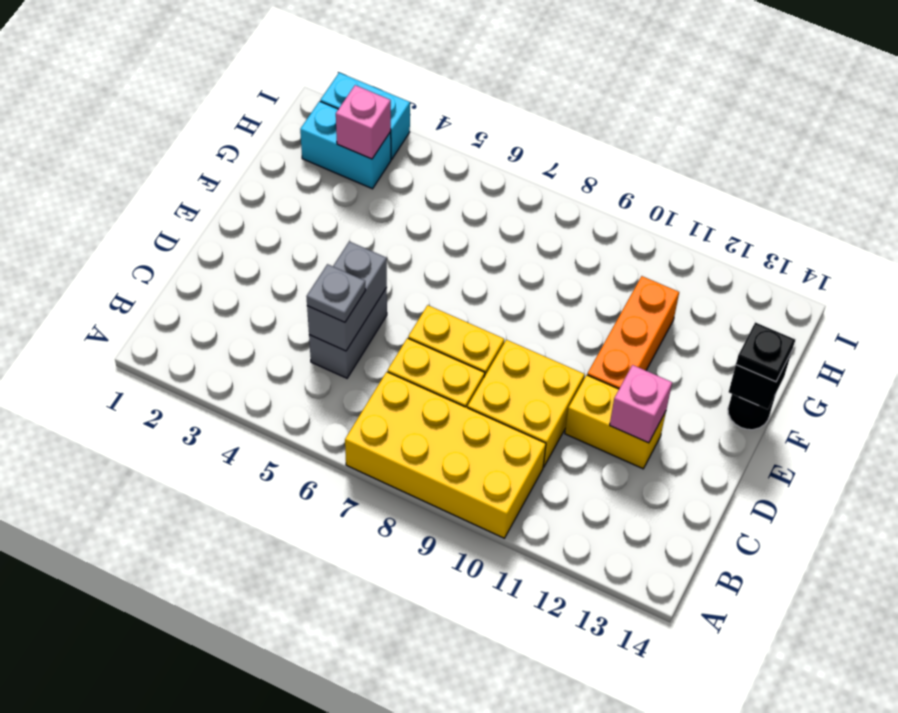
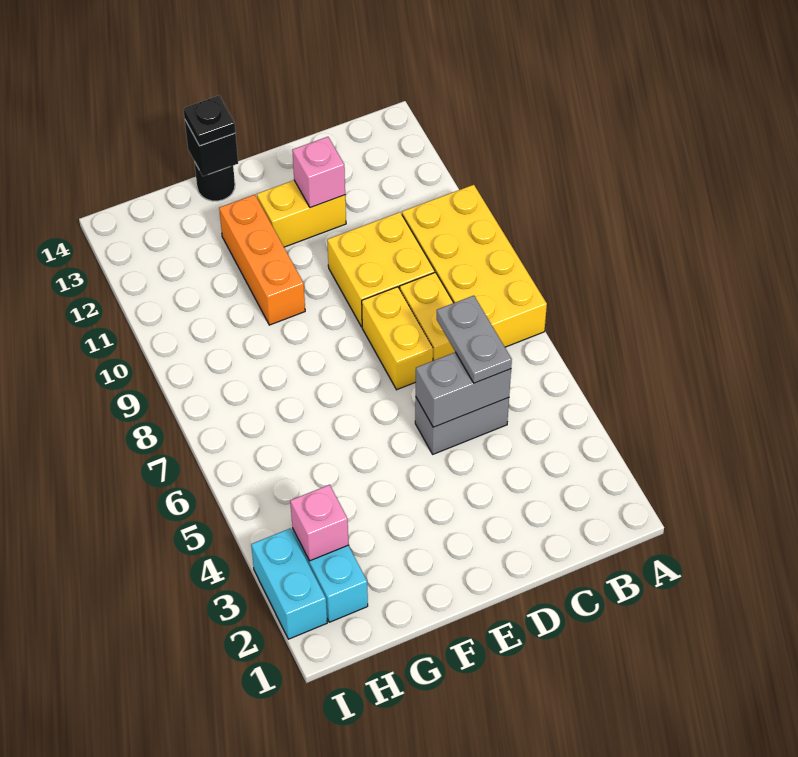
grey plate C5 level 3 -> grey plate C5:C6 level 3
yellow brick D11:D12 level 1 -> yellow brick D12:E12 level 1
orange brick E11:G11 level 1 -> orange brick F10:F12 level 1

